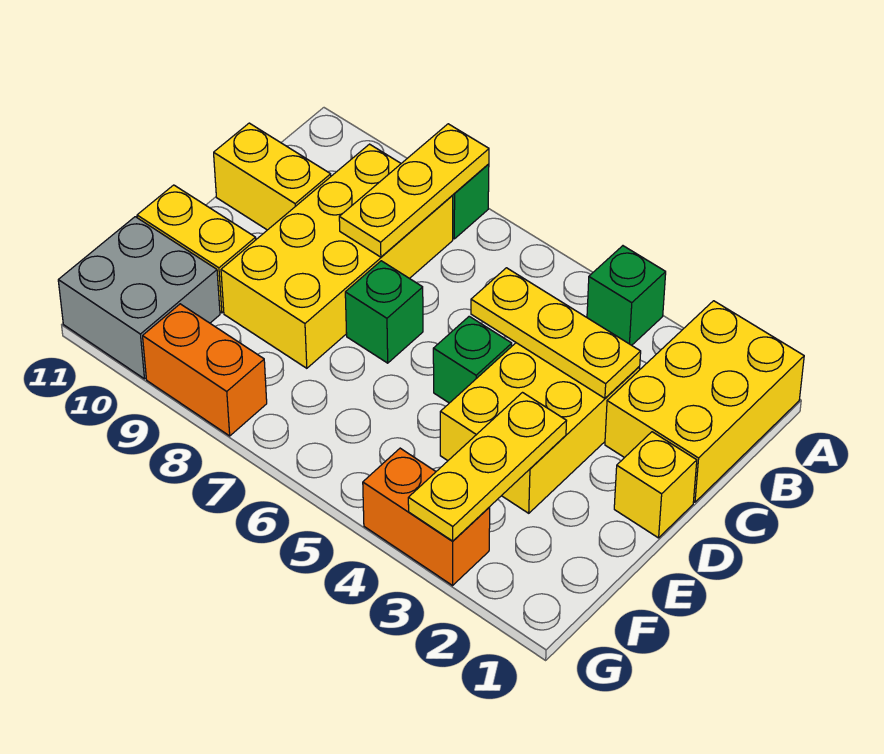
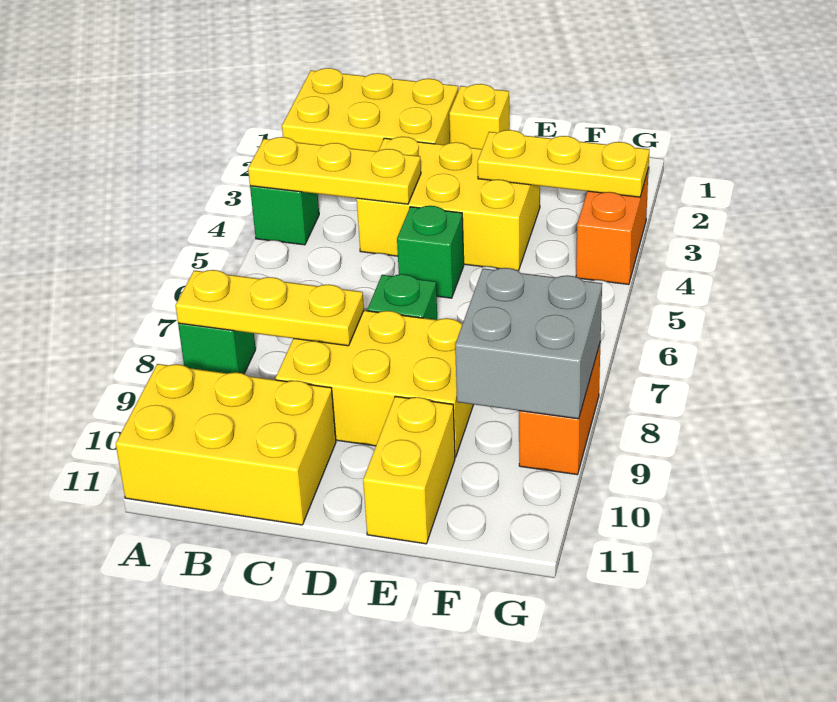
yellow brick B8:E9 level 1 -> yellow brick C8:E9 level 1
yellow plate C3:C5 level 2 -> yellow plate A4:C4 level 2
yellow brick C10:C11 level 1 -> yellow brick A10:C11 level 1
grey brick F10:G11 level 1 -> grey brick F8:G9 level 2

